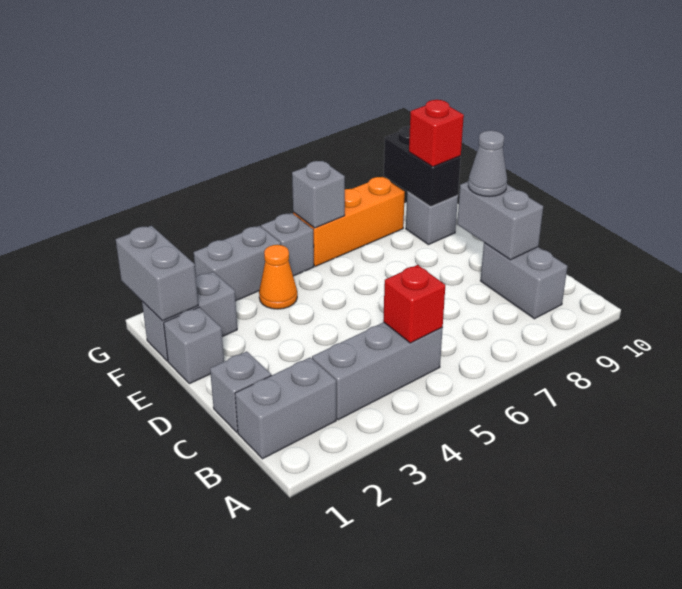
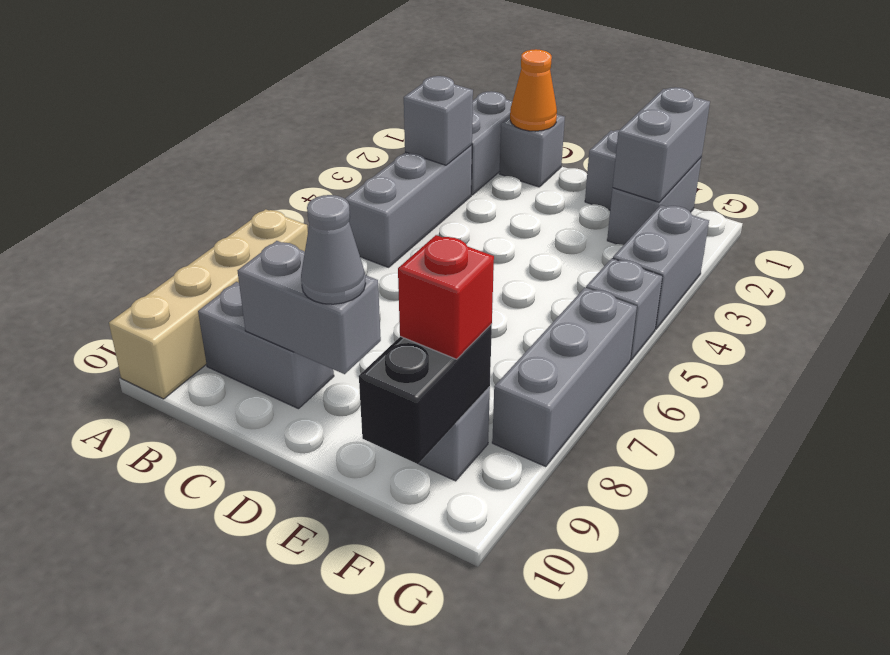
none -> tan brick A7:A10 level 1
red brick B5 level 2 -> none
grey brick F1:G1 level 2 -> grey brick F1:F2 level 2
orange cone F4 level 1 -> orange cone C1 level 2
black brick F9:G9 level 2 -> black brick F9:F10 level 2
orange brick G6:G8 level 1 -> grey brick G6:G8 level 1
grey brick G6 level 2 -> grey brick B3 level 2

